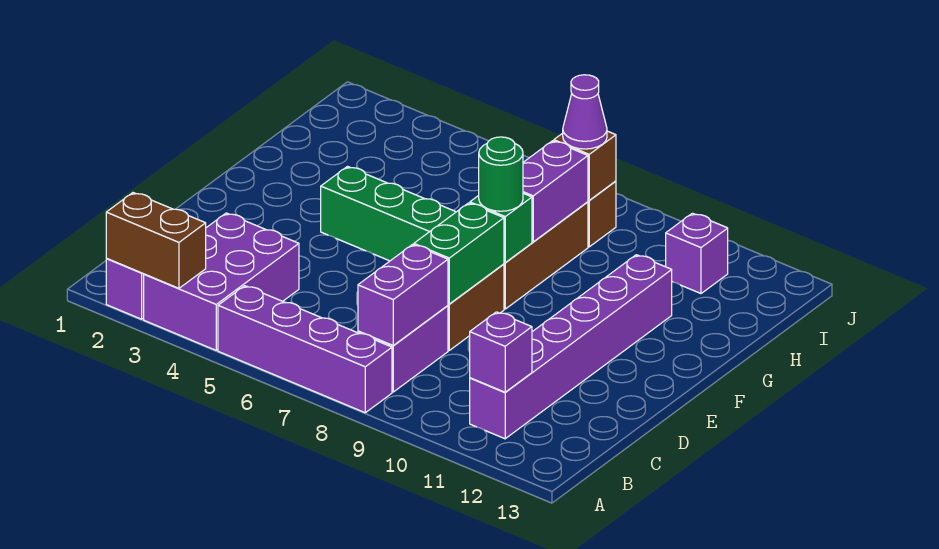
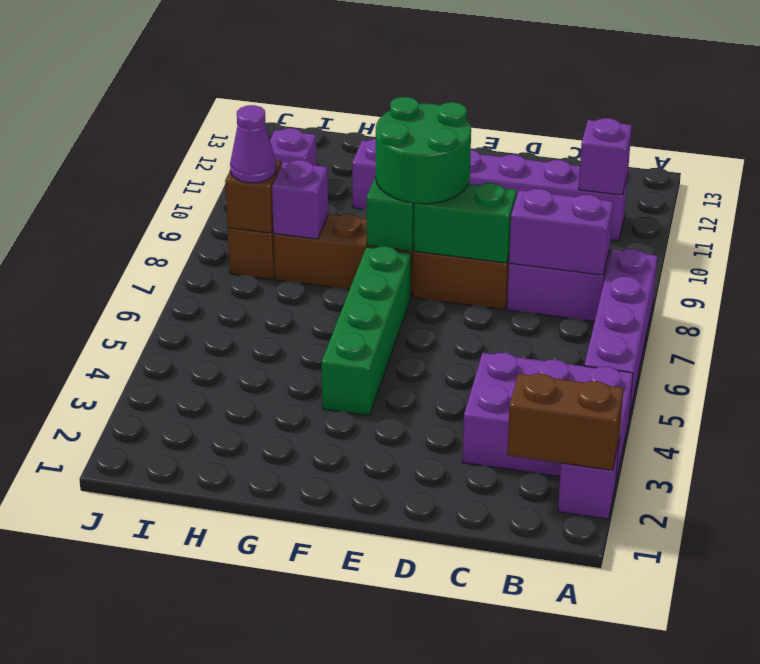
brown brick A2:A3 level 2 -> brown brick A2:B2 level 2
green round brick F8 level 3 -> green round brick E8:F9 level 3
purple brick G8:H8 level 2 -> purple brick H8 level 2

